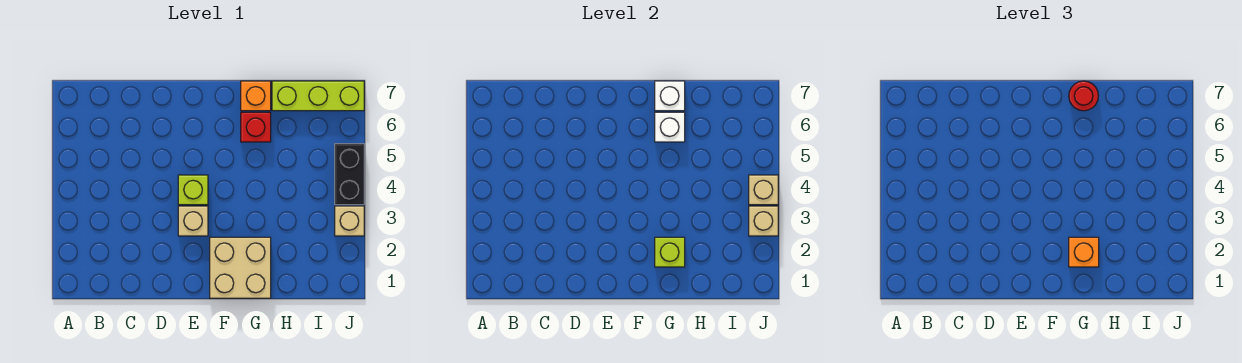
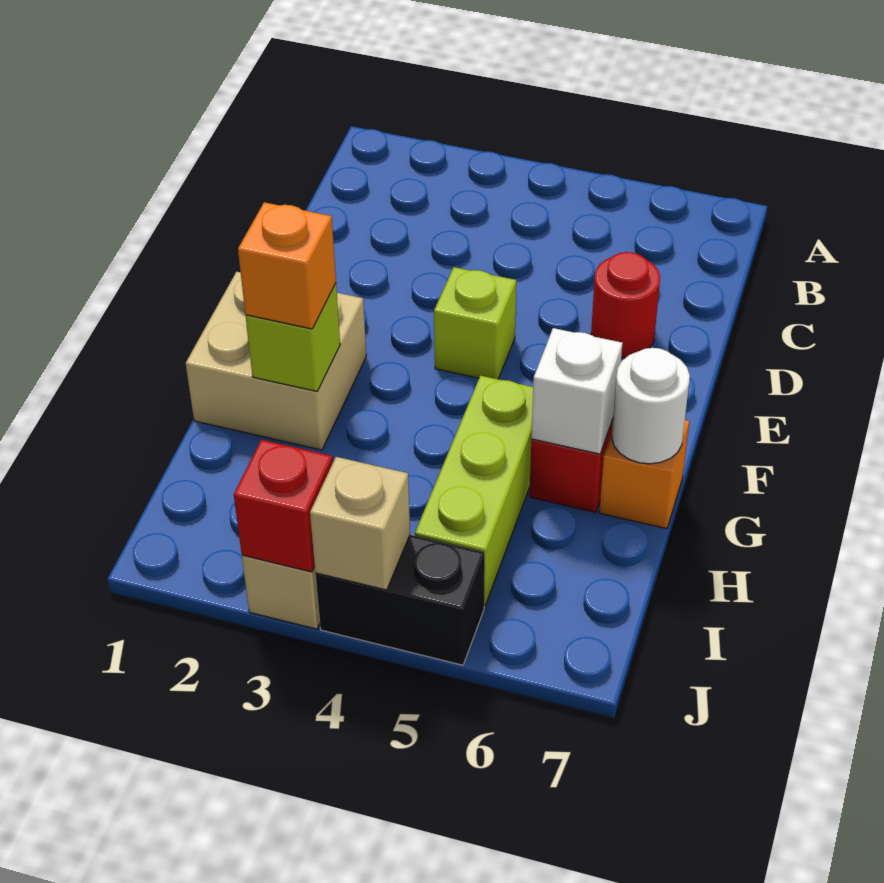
tan brick E3 level 1 -> none
white brick G7 level 2 -> white round brick G7 level 2
red round brick G7 level 3 -> red round brick D6 level 1
lime brick H7:J7 level 1 -> lime brick G5:I5 level 1
tan brick J3 level 2 -> red brick J3 level 2

